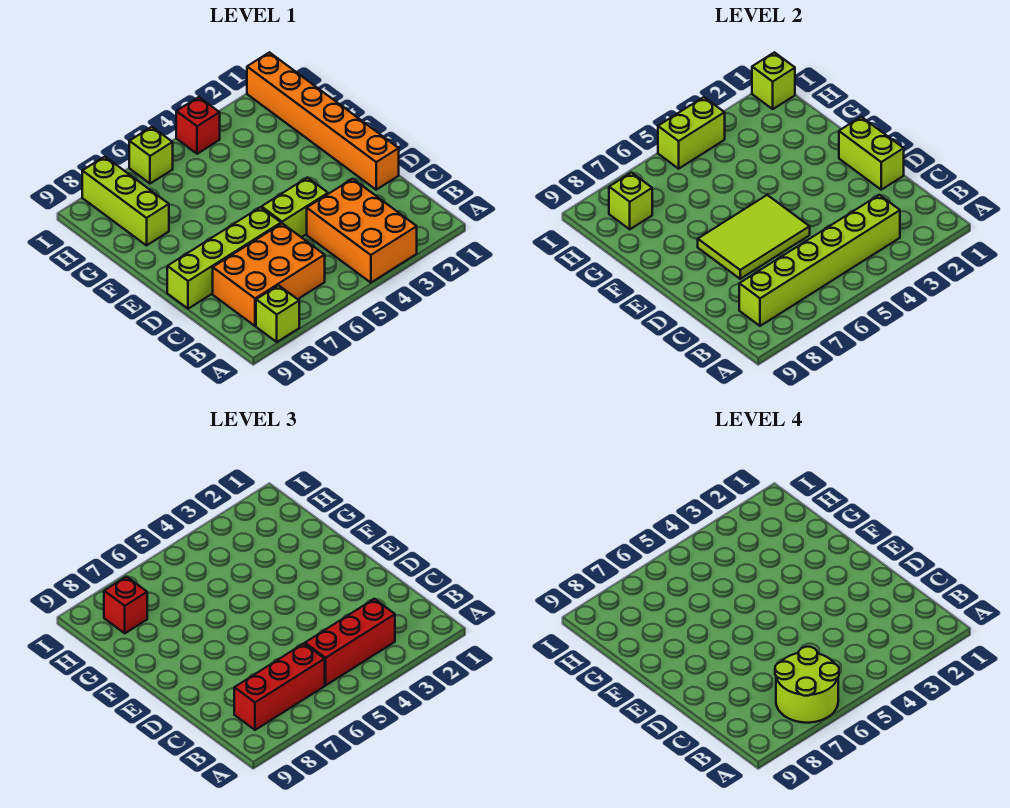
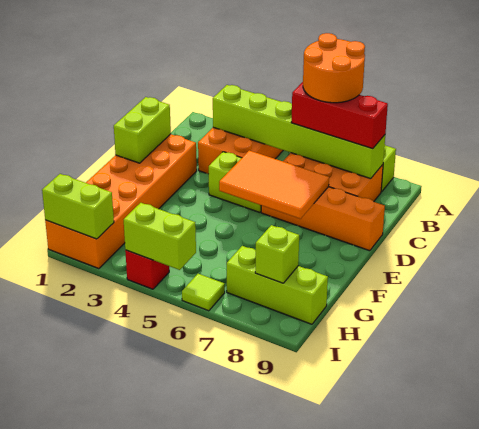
lime round brick A6:B7 level 4 -> orange round brick A6:B7 level 4
red brick B3:B5 level 3 -> none
orange brick D1:I1 level 1 -> orange brick D1:I2 level 1
lime tile D5:E7 level 2 -> orange tile D5:E7 level 2
lime brick D6:D9 level 1 -> orange brick D6:D9 level 1
lime brick G8:I8 level 1 -> lime brick H7:H9 level 1
red brick H8 level 3 -> none
lime brick I1 level 2 -> lime brick I1:I2 level 2
lime brick I6 level 1 -> lime tile I6 level 1

